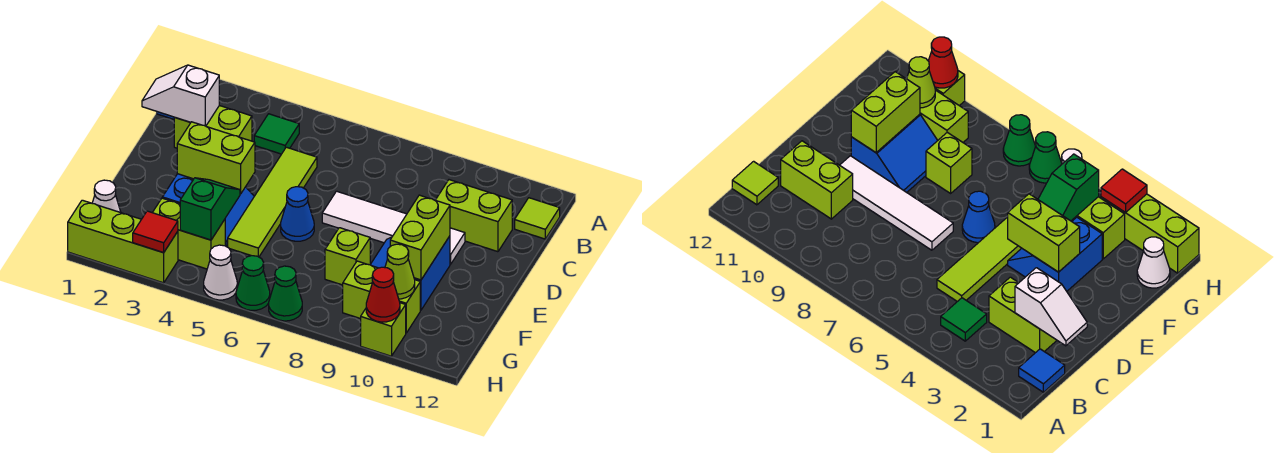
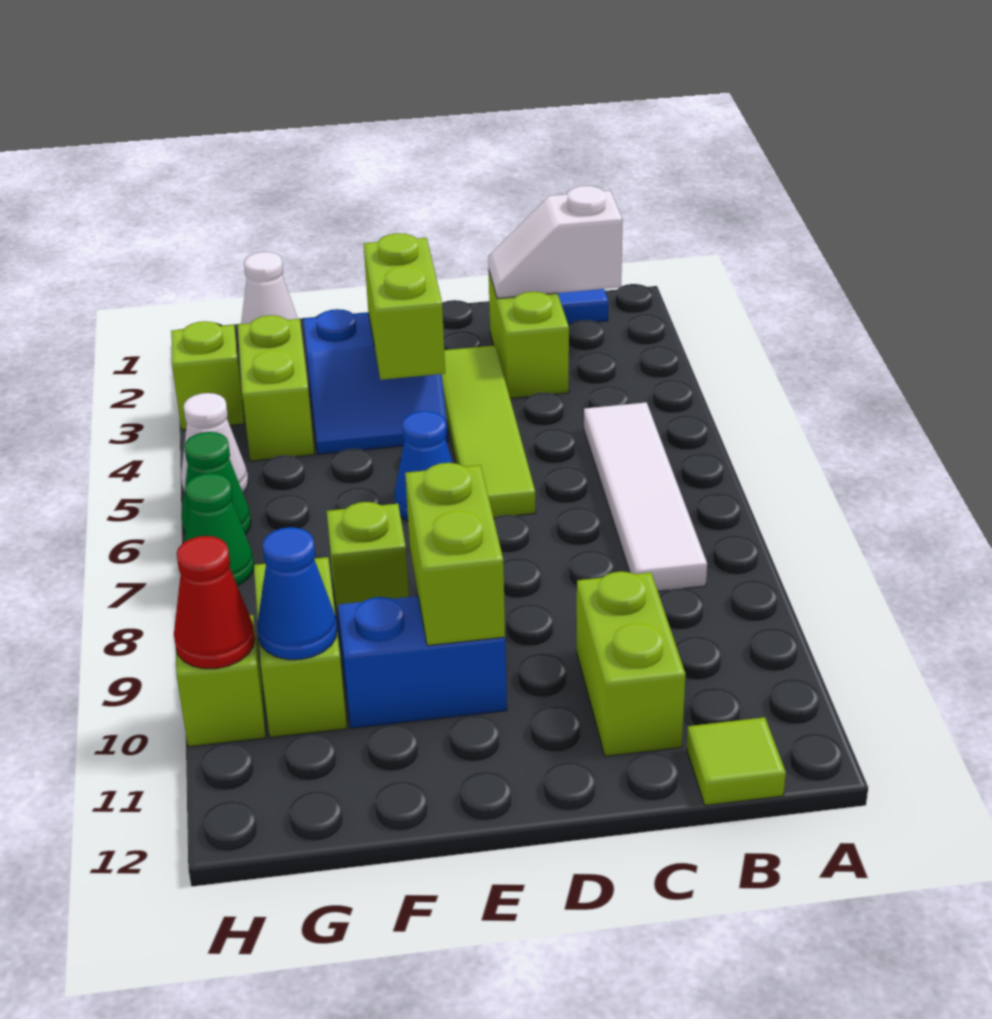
green tile B4 level 1 -> none
white slope C1:C2 level 2 top 2 -> white slope B2:C2 level 2 top B
lime tile C5:F5 level 1 -> lime tile D3:D6 level 1
white tile D7:D10 level 1 -> white tile B5:B8 level 1
lime brick E10:F10 level 2 -> lime brick E9:E10 level 2
green slope F4:G4 level 2 top G -> none
lime cone G10 level 2 -> blue cone G10 level 2
lime brick H1:H3 level 1 -> lime brick H3 level 1
red tile H3 level 2 -> none

